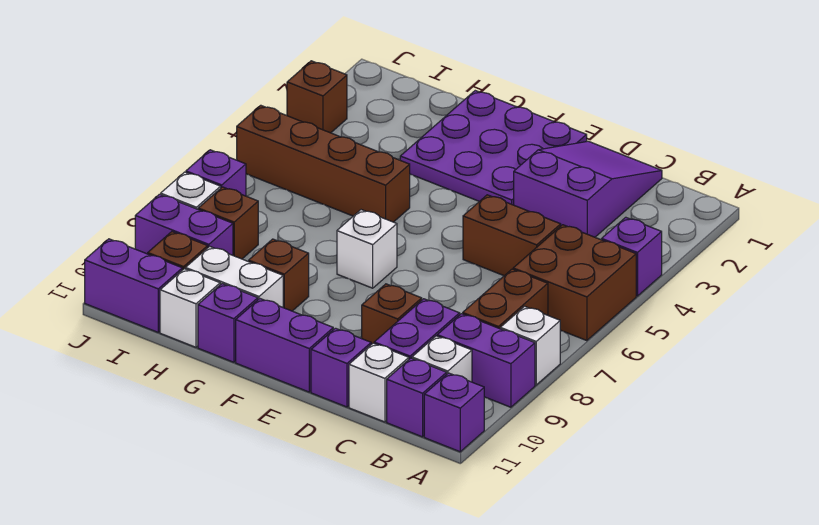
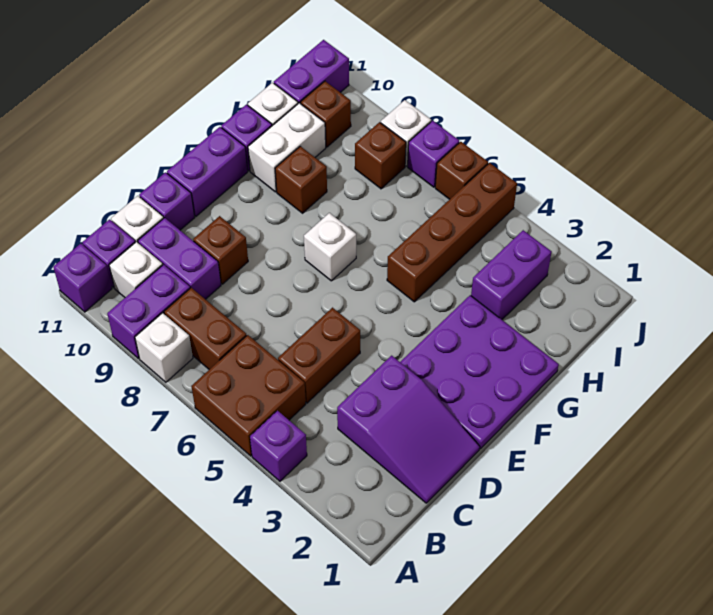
purple brick I9:J9 level 1 -> purple brick H3:I3 level 1
brown brick J3 level 1 -> brown brick J6 level 1

